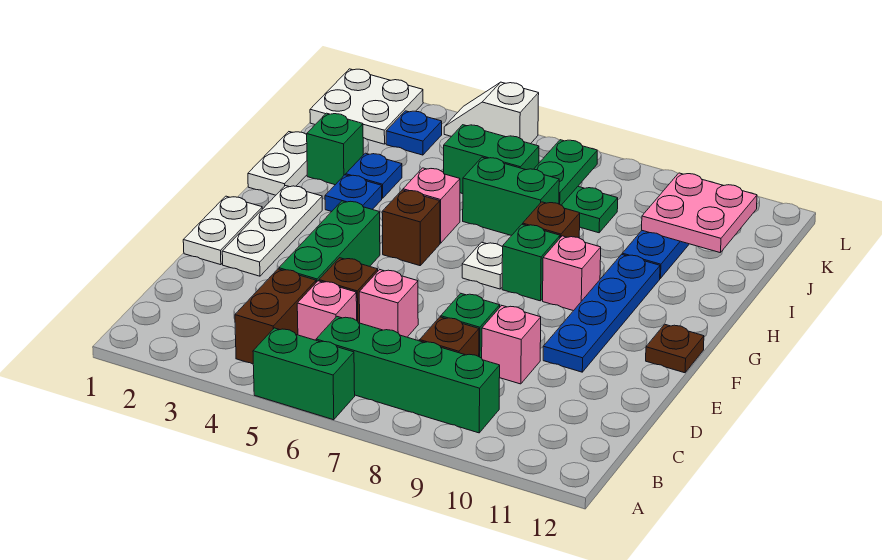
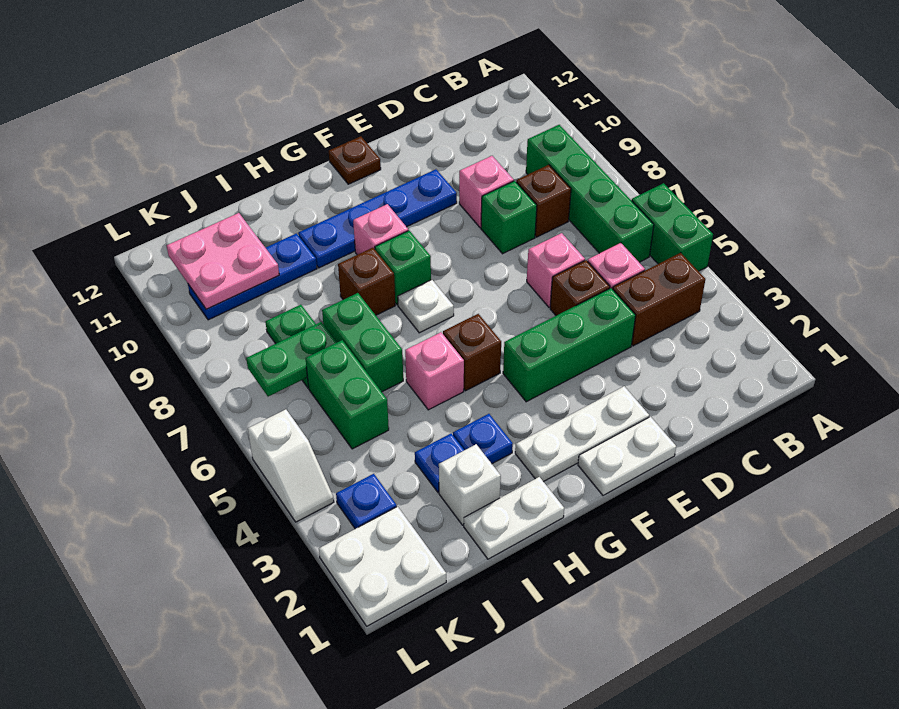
green brick I2 level 1 -> white brick I2 level 1

